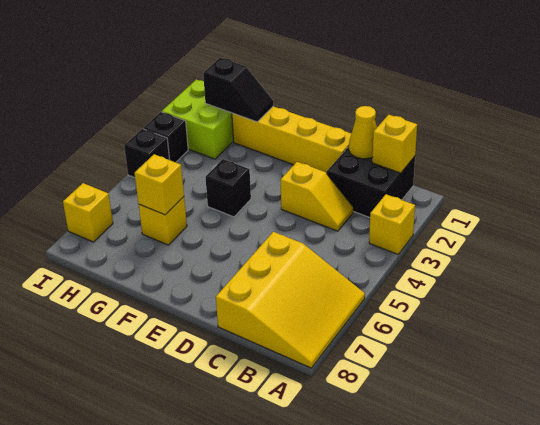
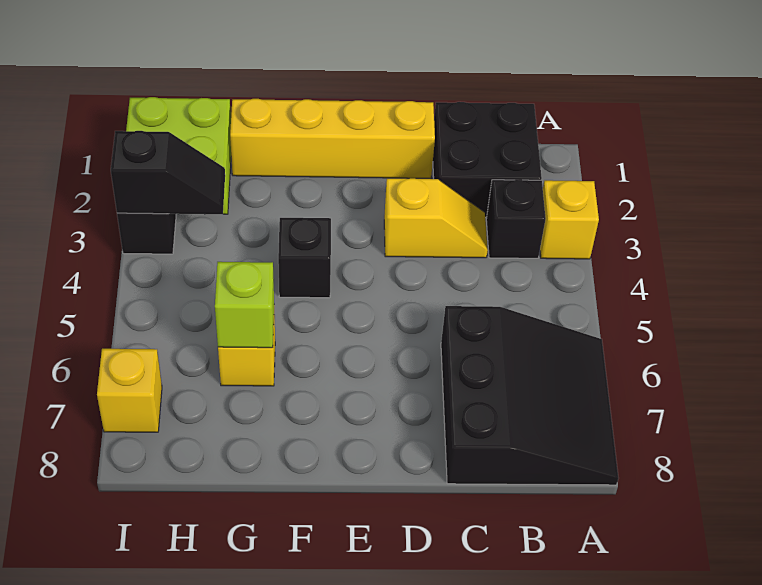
yellow slope A6:C8 level 1 top C -> black slope A6:C8 level 1 top C
yellow brick B1 level 2 -> none
yellow cone C1 level 2 -> none
black slope G1:H1 level 2 top H -> black slope H3:I3 level 2 top I
yellow brick G6 level 2 -> lime brick G6 level 2
black brick I4 level 1 -> black brick B3 level 1

